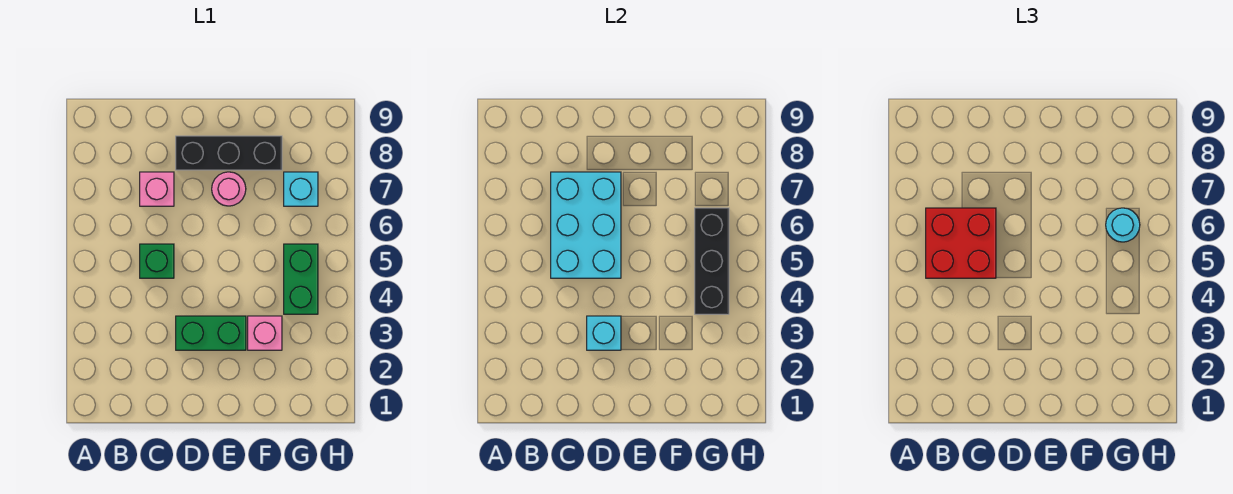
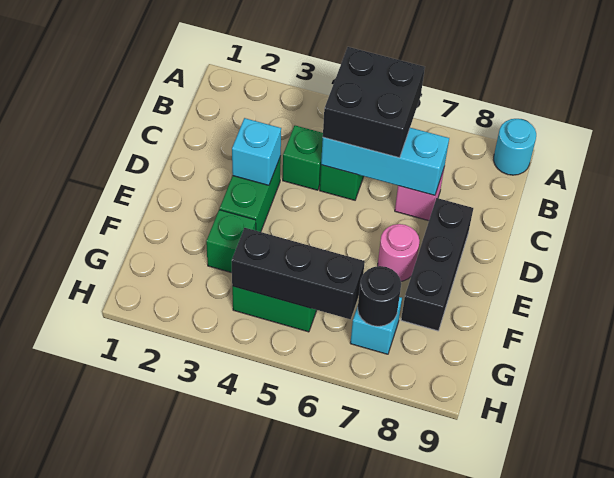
red brick B5:C6 level 3 -> black brick B5:C6 level 3
none -> green brick C4 level 1
cyan brick C5:D7 level 2 -> cyan brick C5:C7 level 2
pink brick F3 level 1 -> green brick F3 level 1
cyan round brick G6 level 3 -> cyan round brick A9 level 1
none -> black round brick G7 level 2

